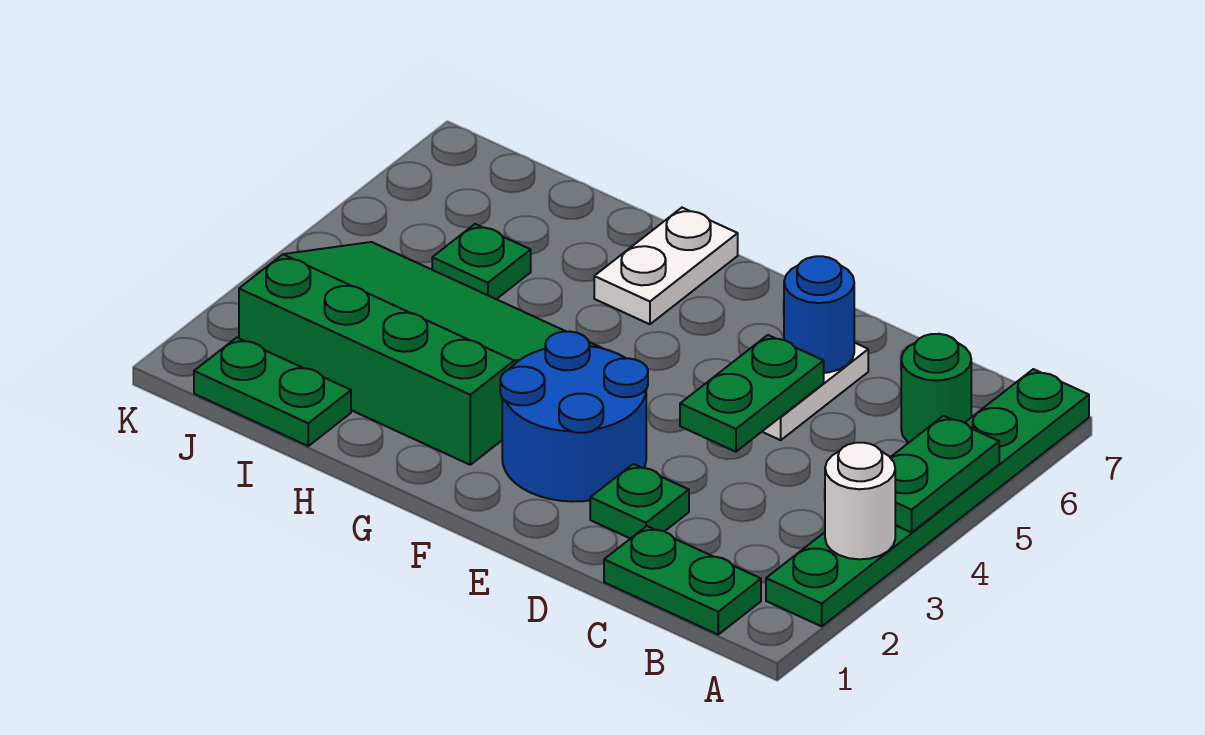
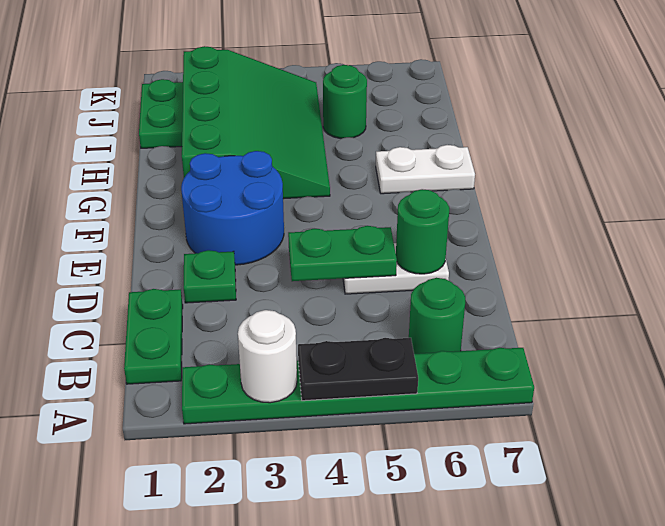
green plate A4:A5 level 2 -> black plate A4:A5 level 2
blue round brick D6 level 2 -> green round brick D6 level 2
green plate I5 level 1 -> green round brick I5 level 1

